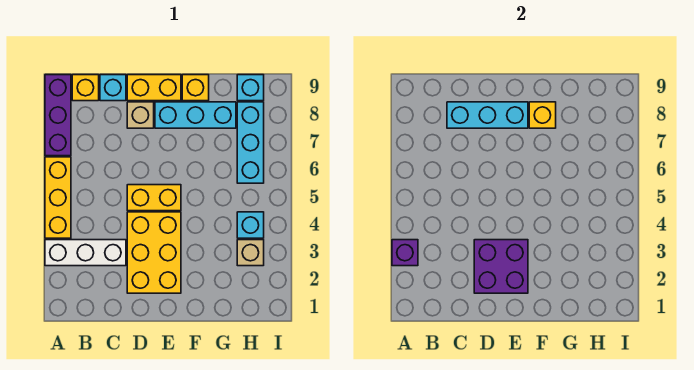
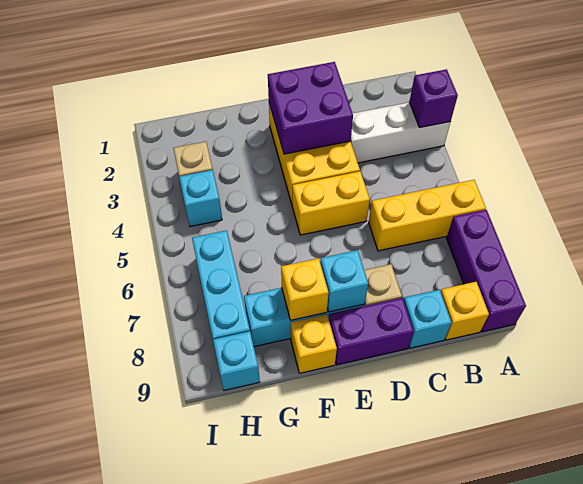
yellow brick A4:A6 level 1 -> yellow brick A6:C6 level 1
cyan brick C8:E8 level 2 -> cyan brick E8 level 2
yellow brick D9:E9 level 1 -> purple brick D9:E9 level 1

